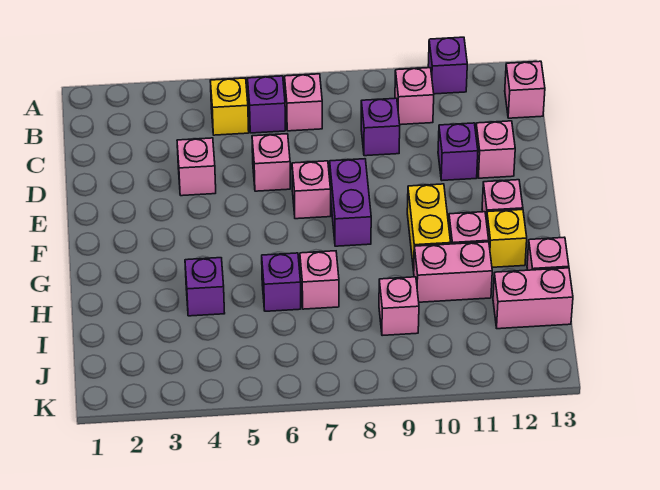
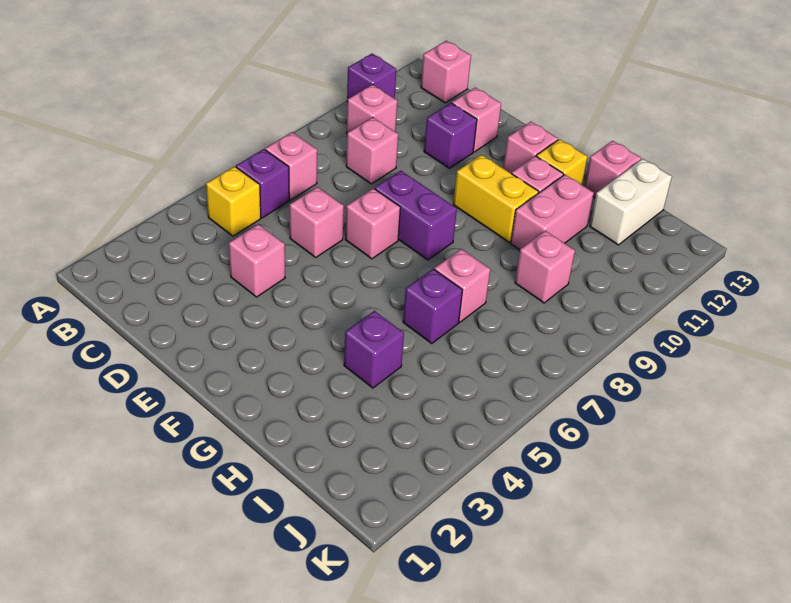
purple brick C9 level 1 -> pink brick C9 level 1
pink brick I12:I13 level 1 -> white brick I12:I13 level 1

